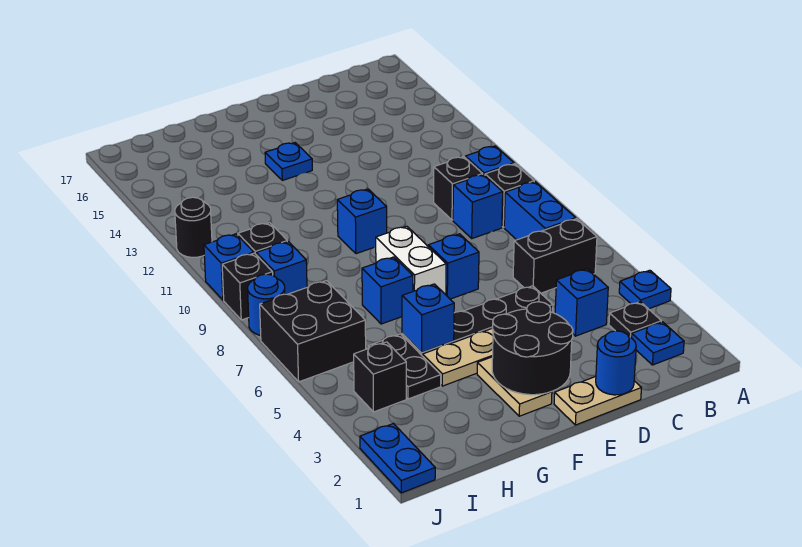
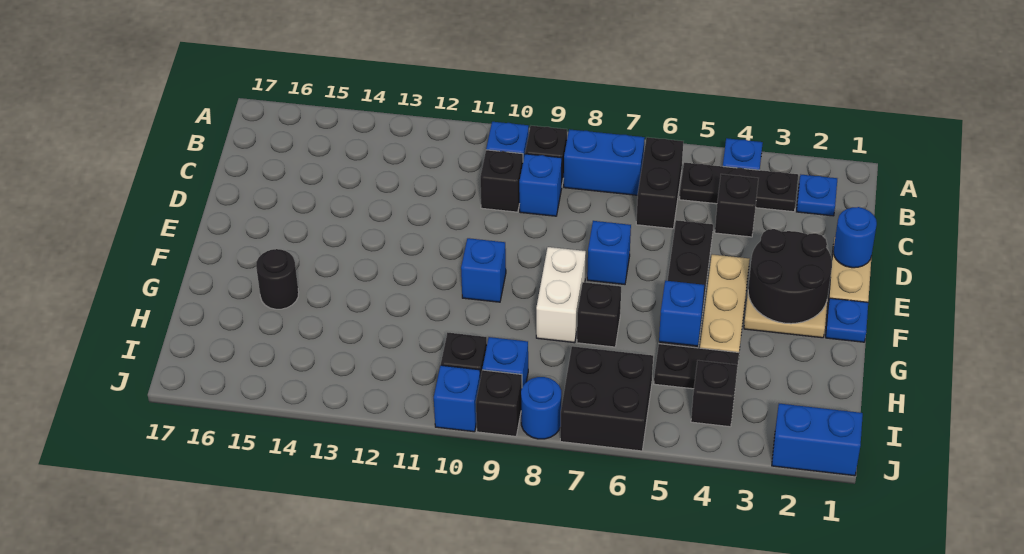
black plate B3 level 1 -> black plate B3:B5 level 1
blue brick C4 level 1 -> black brick C4 level 1
white brick F7:F8 level 1 -> white brick F8:G8 level 1
blue plate F14 level 1 -> blue plate F1 level 1
blue brick G7 level 1 -> black brick G7 level 1
blue plate J1:J2 level 1 -> blue brick J1:J2 level 1
black round brick J12 level 1 -> black round brick G15 level 1

